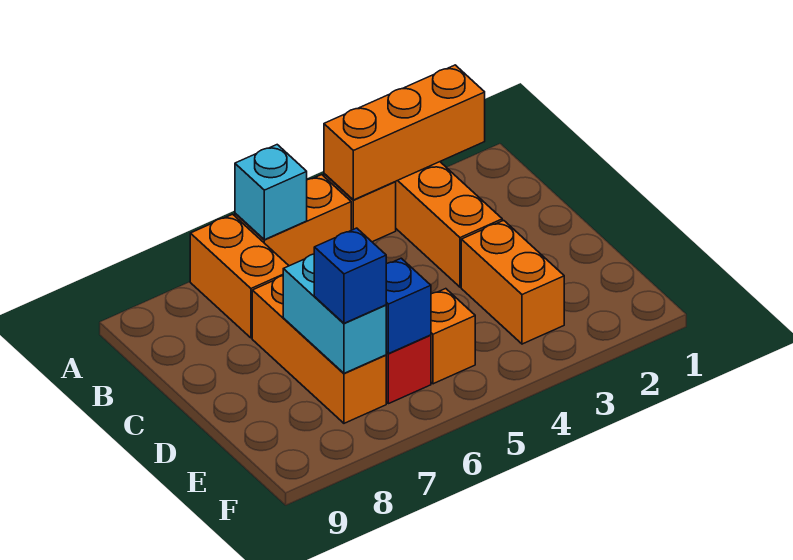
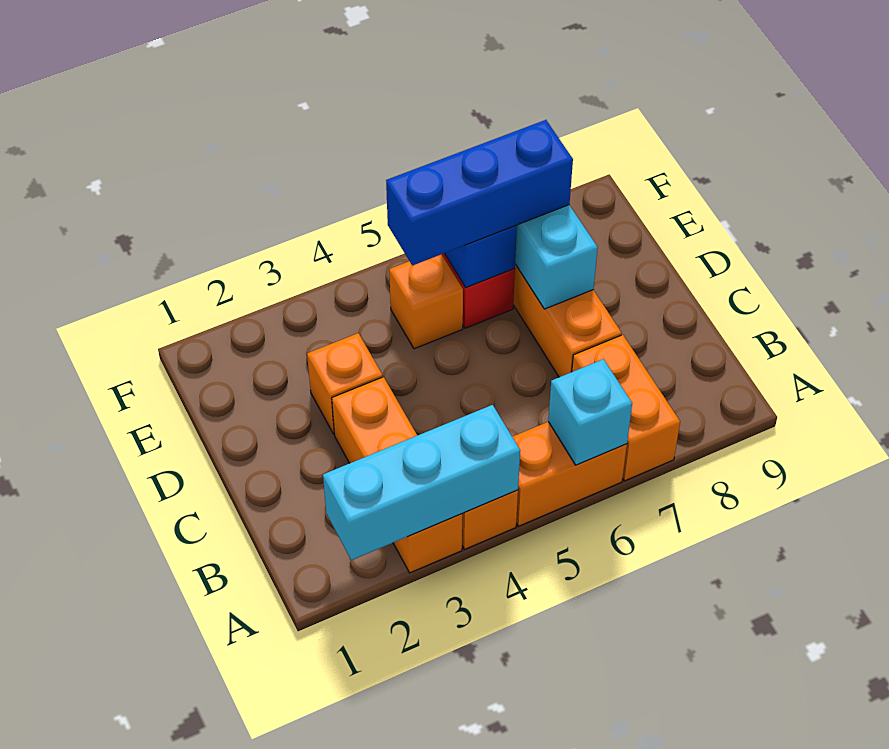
orange brick A2:A4 level 2 -> cyan brick A2:A4 level 2
orange brick D3:E3 level 1 -> orange brick D3 level 1
blue brick E7 level 3 -> blue brick E5:E7 level 3

